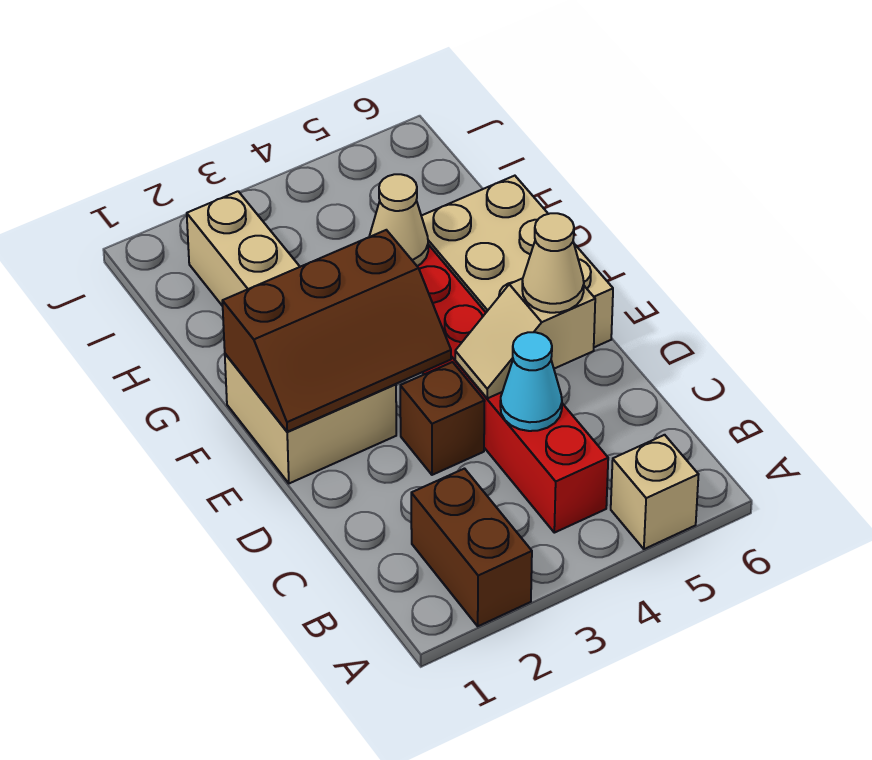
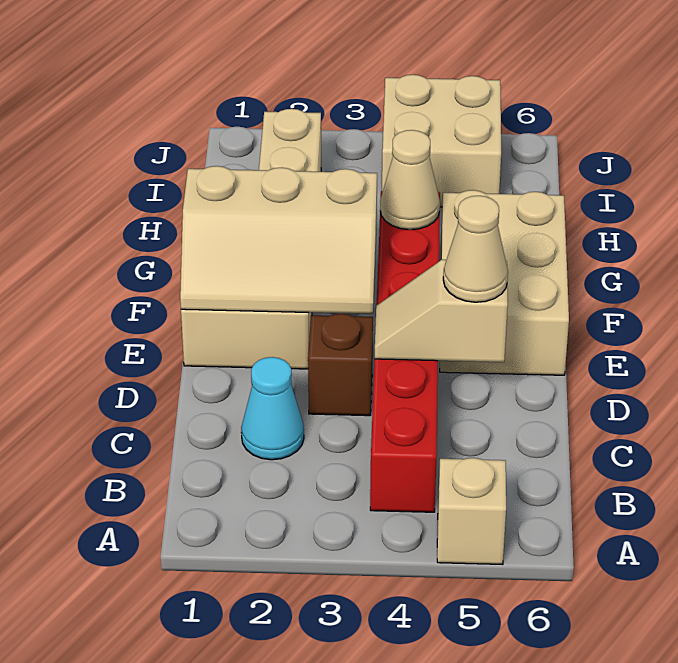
brown brick A2:B2 level 1 -> none
cyan cone C4 level 2 -> cyan cone C2 level 1
brown slope E1:F3 level 2 top F -> tan slope E1:F3 level 2 top F
none -> tan brick I4:J5 level 1

